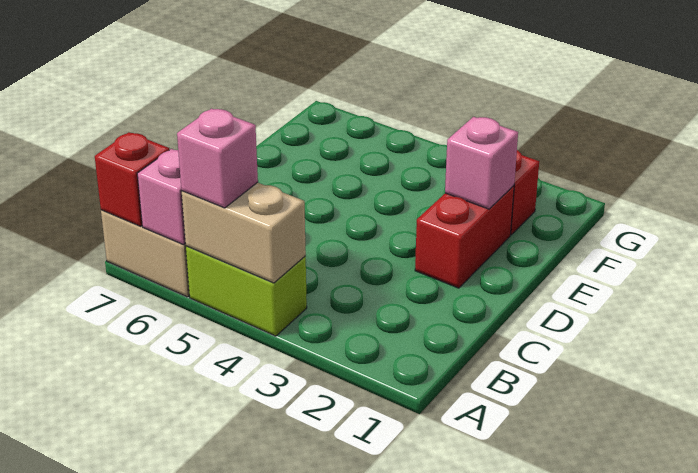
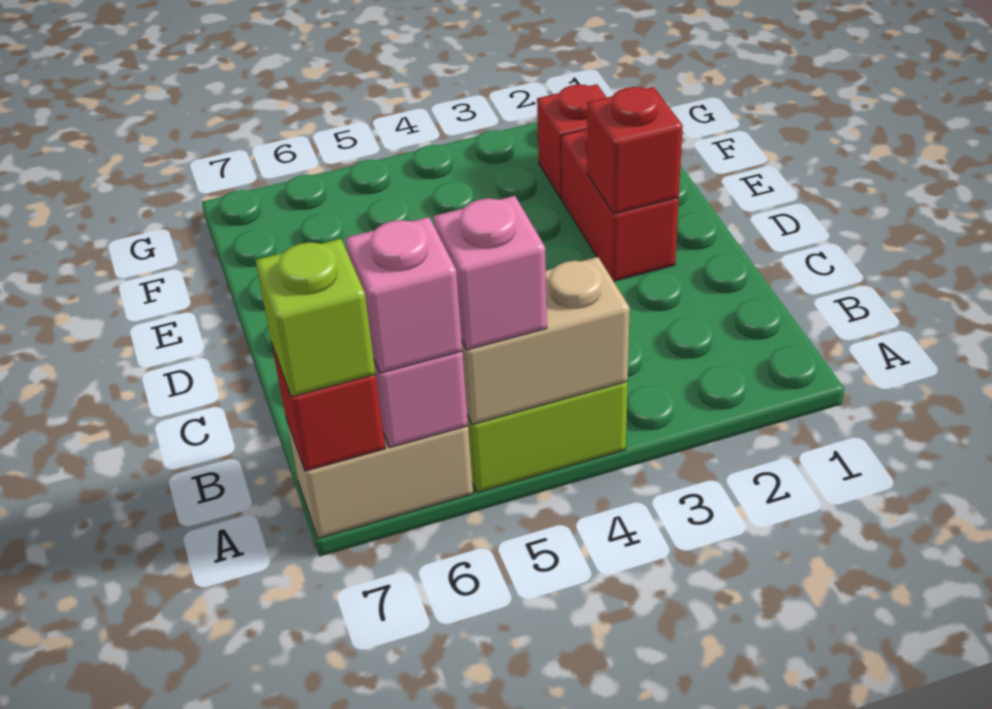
none -> lime brick A7 level 3
none -> red brick D2 level 2
pink brick E2 level 2 -> pink brick A6 level 3

